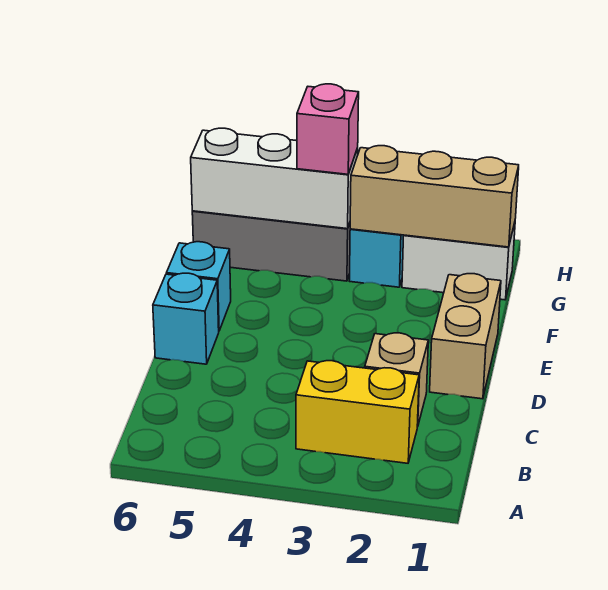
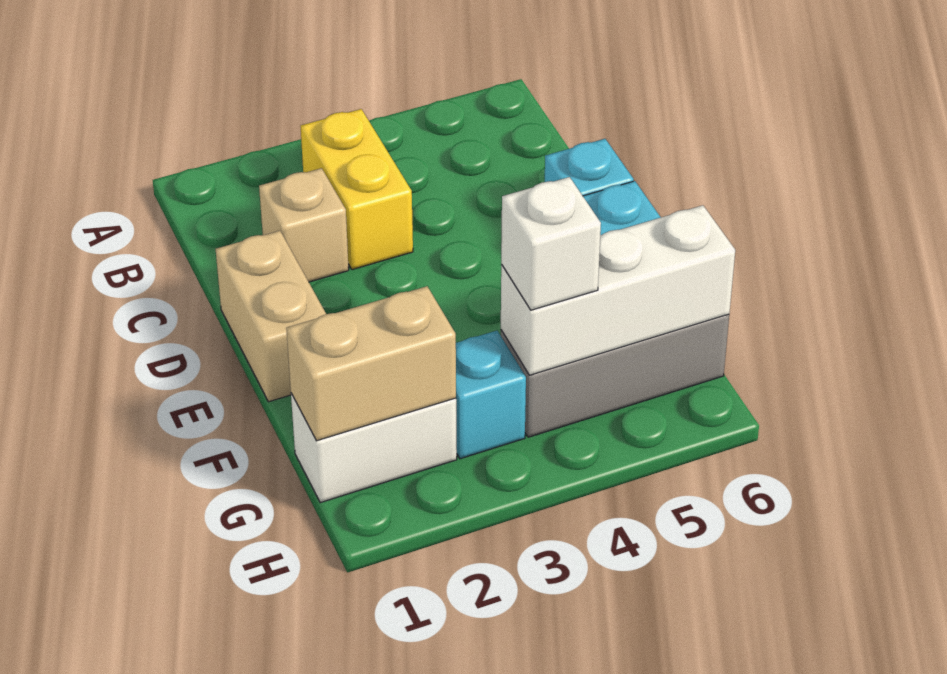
yellow brick B2:B3 level 1 -> yellow brick B3:C3 level 1
tan brick G1:G3 level 2 -> tan brick G1:G2 level 2
pink brick G4 level 3 -> white brick G4 level 3

